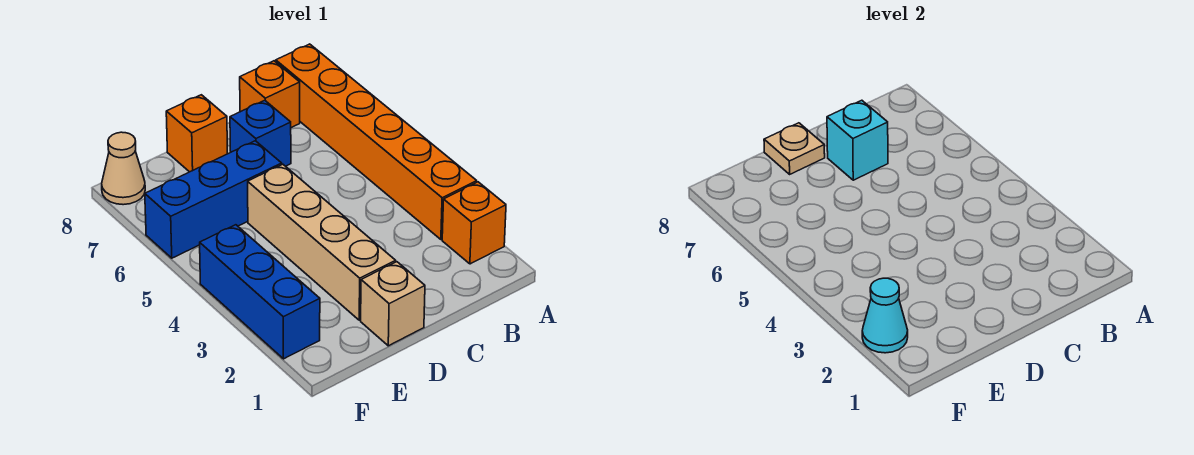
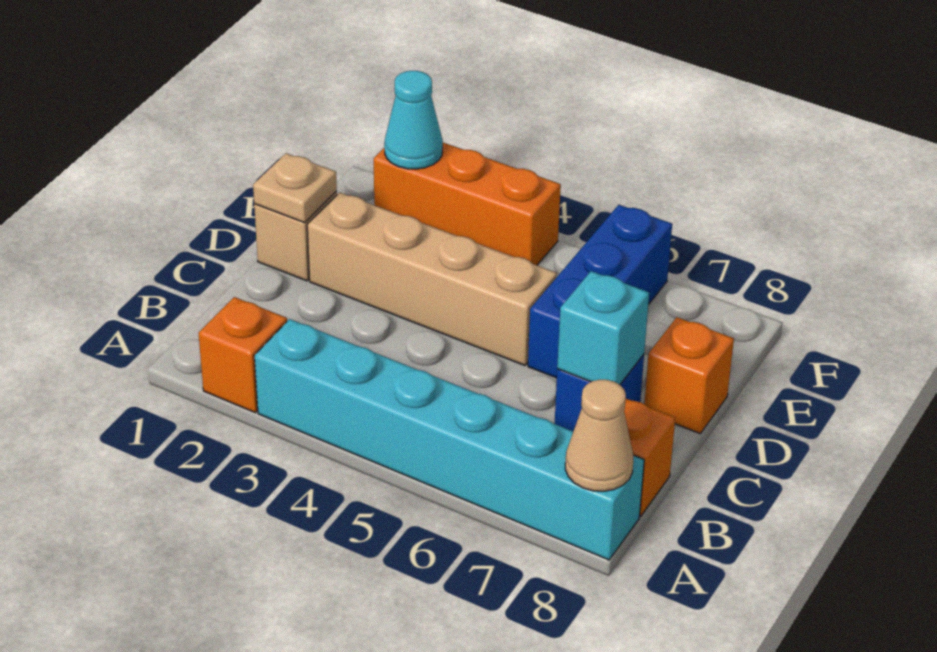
orange brick A3:A8 level 1 -> cyan brick A3:A8 level 1
tan plate D8 level 2 -> tan plate D1 level 2
blue brick F2:F4 level 1 -> orange brick F2:F4 level 1
tan cone F8 level 1 -> tan cone A8 level 2

